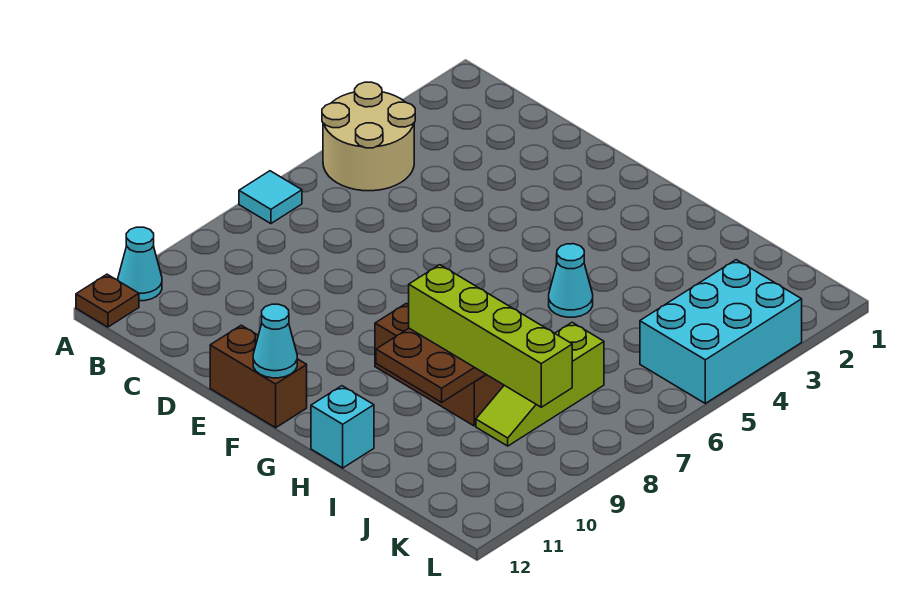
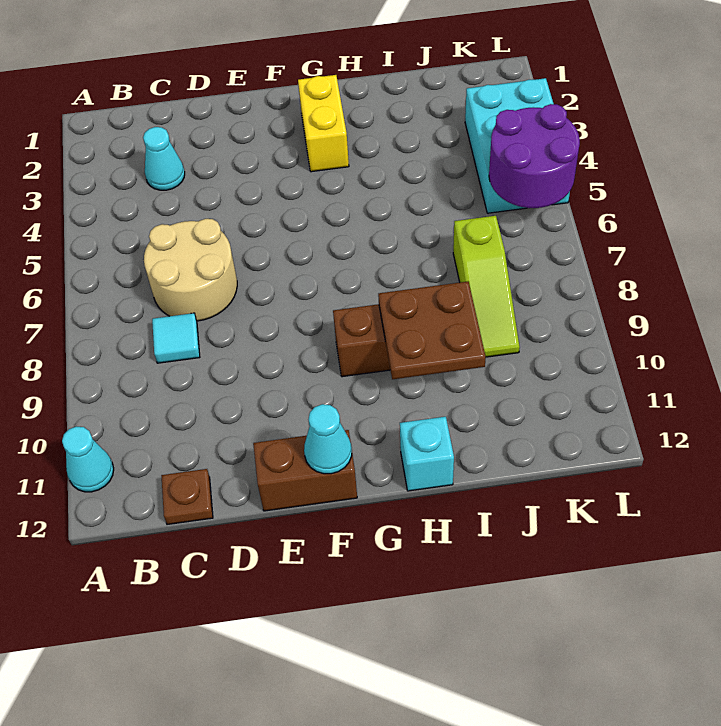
tan round brick A4:B5 level 1 -> tan round brick C6:D7 level 1
cyan tile A7 level 1 -> cyan tile C8 level 1
brown plate A12 level 1 -> brown plate C12 level 1
none -> yellow brick G2:G3 level 1
cyan cone H5 level 1 -> cyan cone C3 level 1
lime brick H9:K9 level 3 -> none
none -> purple round brick K5:L6 level 2

